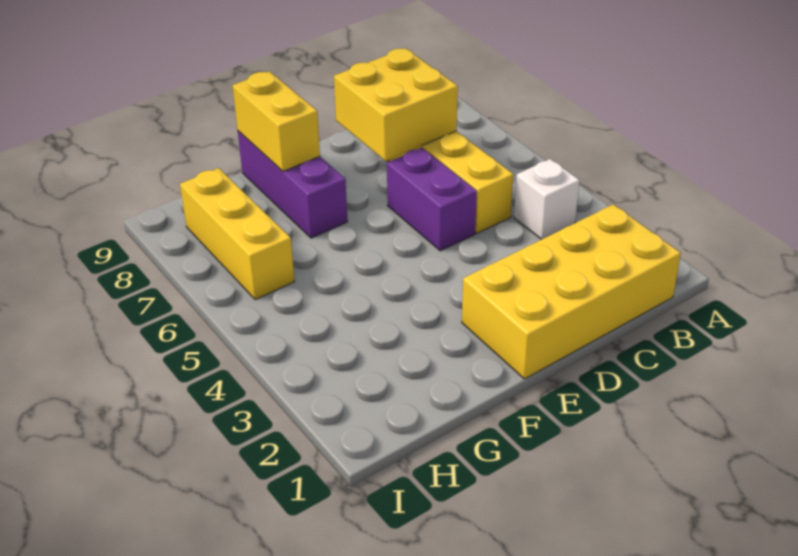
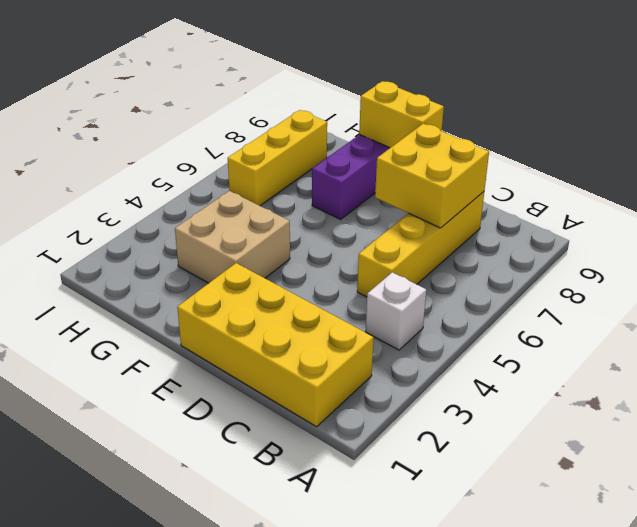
purple brick D5:D6 level 1 -> none
none -> tan brick F3:G4 level 1
yellow brick F8:F9 level 2 -> yellow brick E9:F9 level 2

